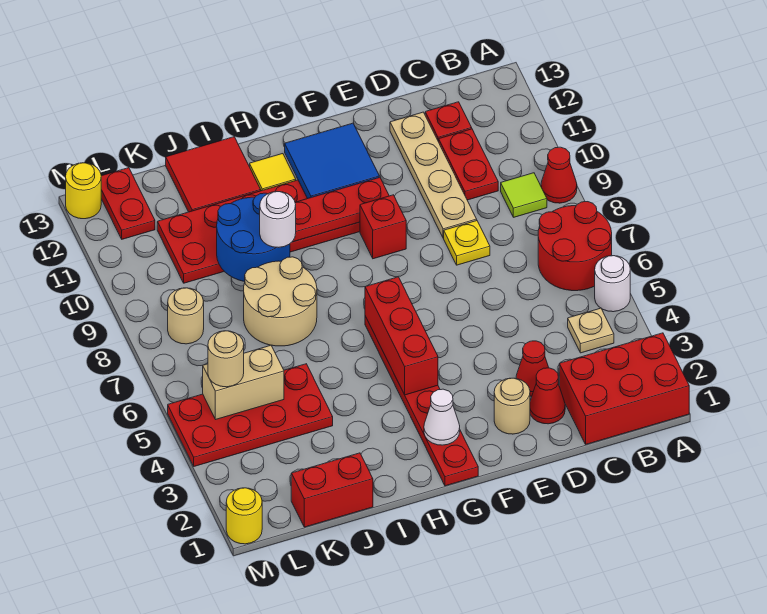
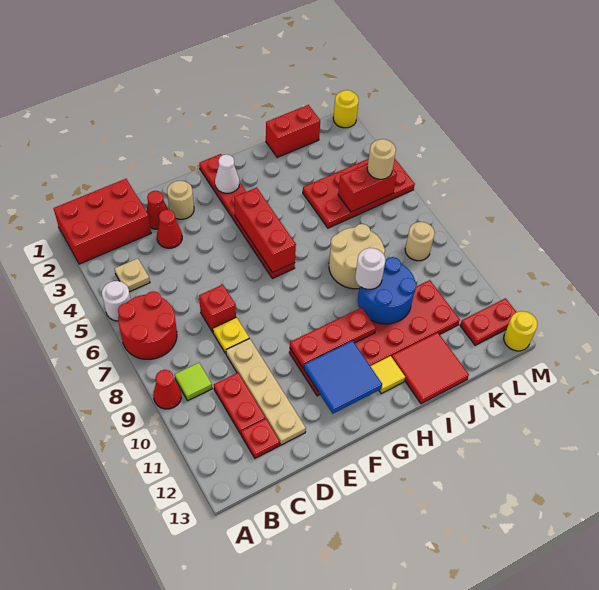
red brick F9 level 1 -> red brick D7 level 1
tan brick K5:L5 level 2 -> red brick K5:L5 level 2
red plate L12:L13 level 1 -> red plate L12:M12 level 1

